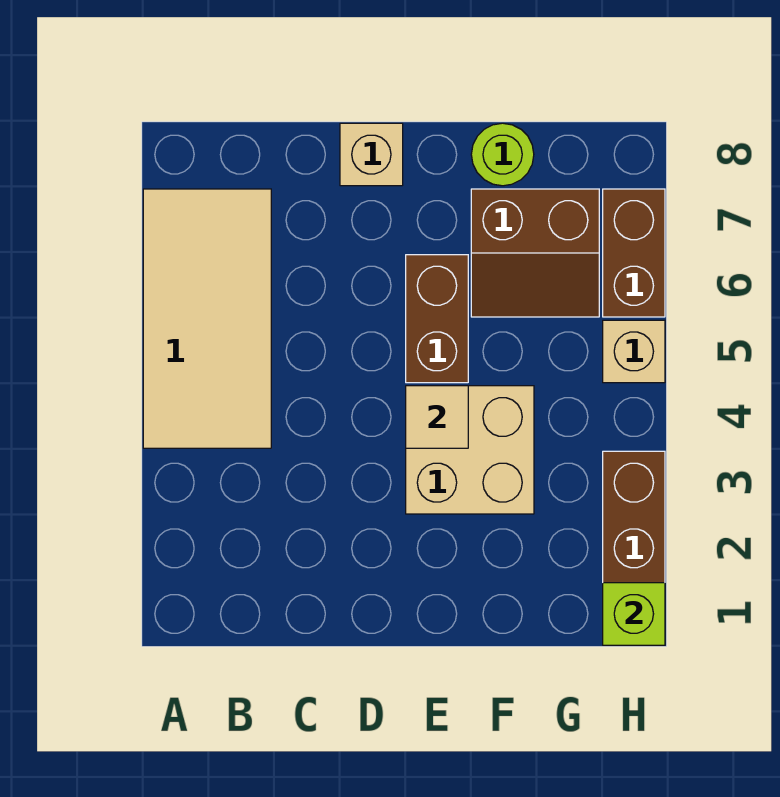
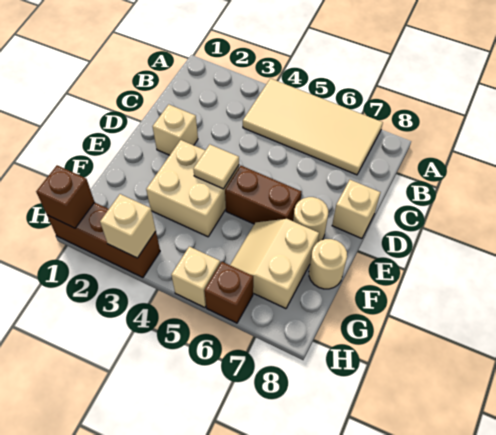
none -> tan brick D2 level 1
none -> tan round brick E7 level 1
brown slope F6:G7 level 1 top 7 -> tan slope F6:G7 level 1 top 7
lime round brick F8 level 1 -> tan round brick F8 level 1
lime brick H1 level 2 -> brown brick H1 level 2
none -> tan brick H3 level 2
brown brick H6:H7 level 1 -> brown brick H6 level 1

